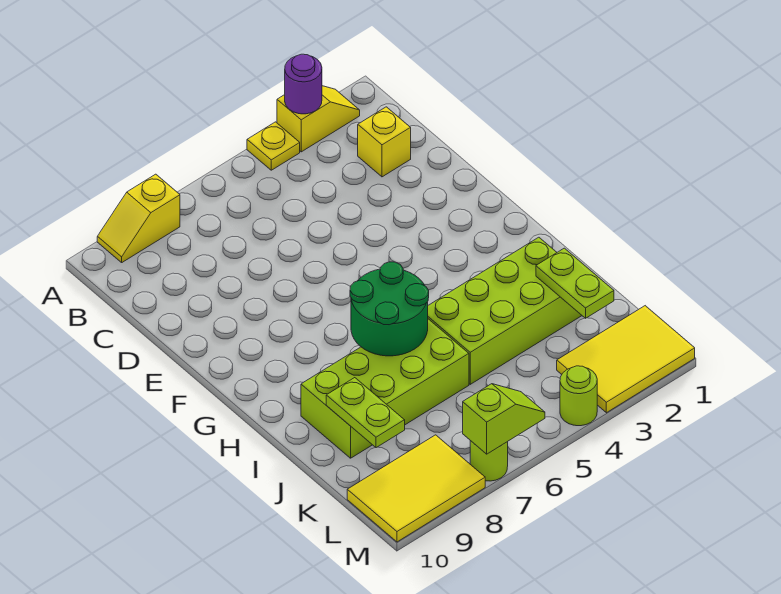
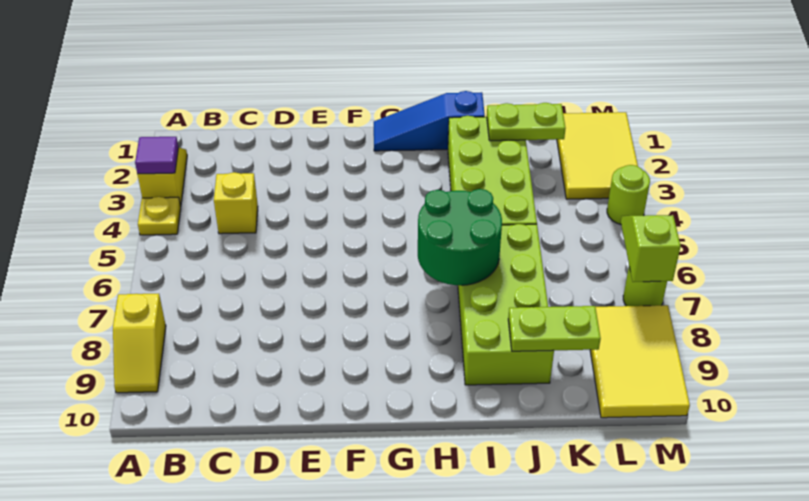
purple round brick A3 level 2 -> purple tile A3 level 2
yellow brick C2 level 1 -> yellow brick C4 level 1
none -> blue slope G1:I1 level 1 top I

